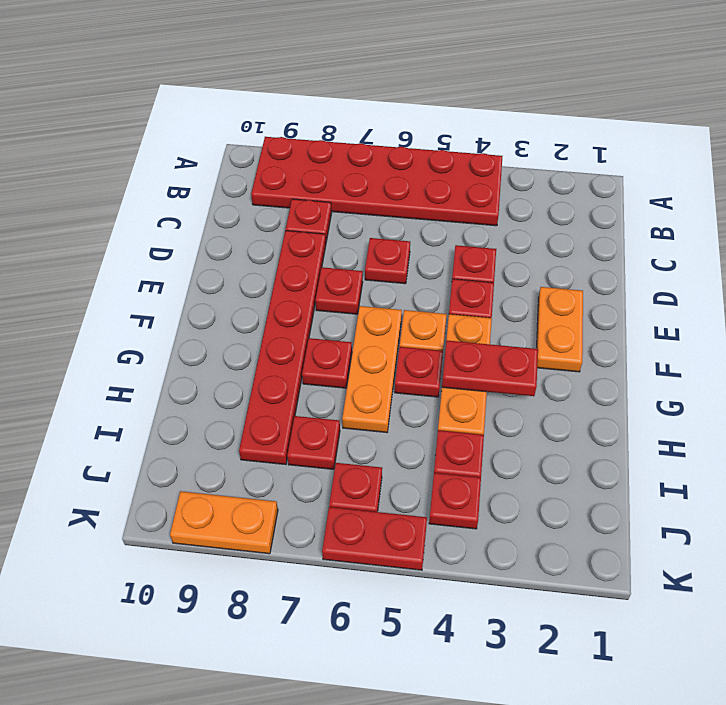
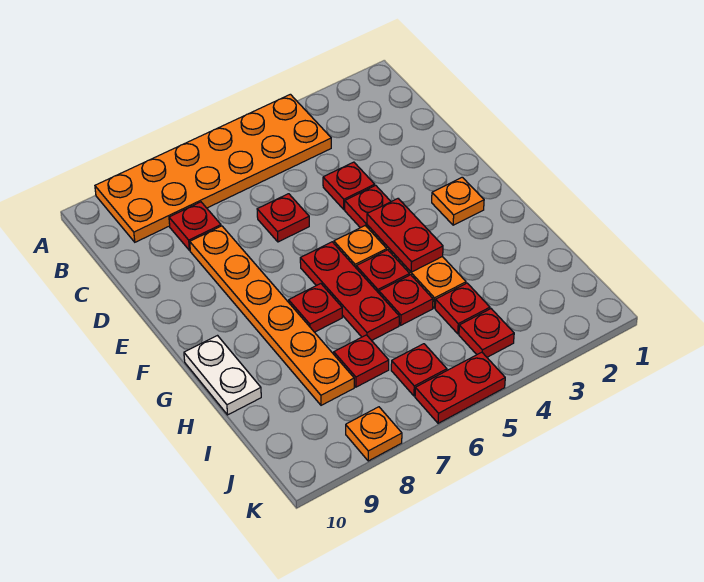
red plate A4:B9 level 1 -> orange plate A4:B9 level 1
red plate D8:I8 level 1 -> orange plate D8:I8 level 1
orange plate E2:F2 level 1 -> orange plate F2 level 1
red plate E7 level 1 -> red plate H5 level 1
orange plate F6:H6 level 1 -> red plate F6:H6 level 1
red plate G3:G4 level 2 -> red plate F4:G4 level 2
none -> white plate G10:H10 level 1
orange plate K8:K9 level 1 -> orange plate K8 level 1

